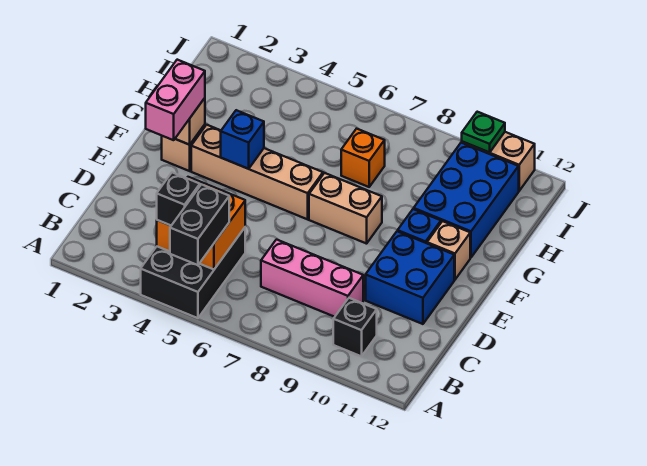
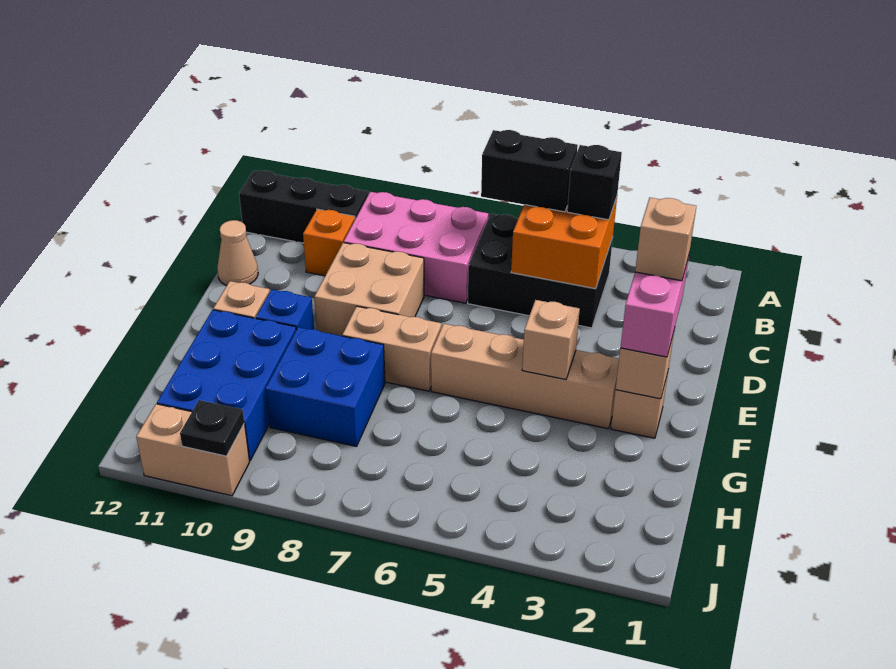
black brick A4:C5 level 1 -> black brick B4:C6 level 1
black brick A5:B5 level 3 -> black brick B5:B6 level 3
black brick B10 level 1 -> black brick B10:B12 level 1
pink brick C7:C9 level 1 -> pink brick B7:C9 level 1
none -> tan brick D8:E9 level 1
blue brick D10:E11 level 1 -> blue brick G8:H9 level 1
none -> tan cone D12 level 1
none -> tan brick E2 level 4
blue brick F4 level 2 -> tan brick F4 level 2
orange brick H7 level 1 -> orange brick C10 level 1
green plate J10 level 2 -> black plate J10 level 2

